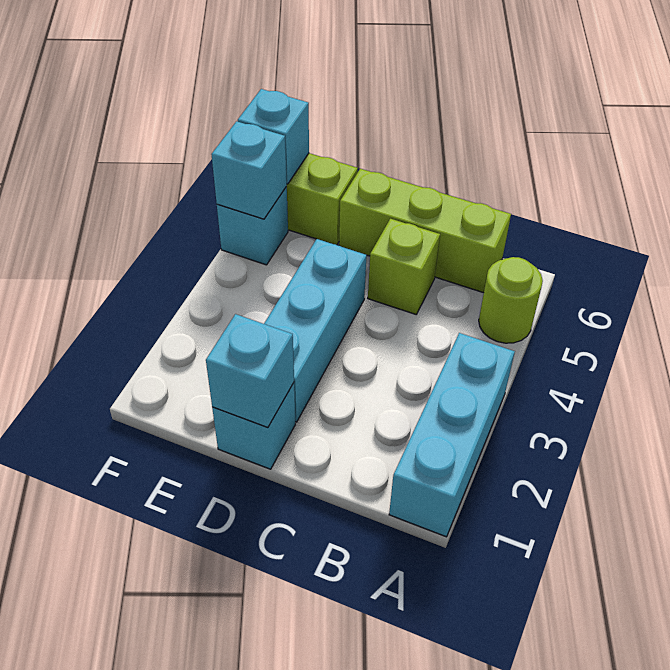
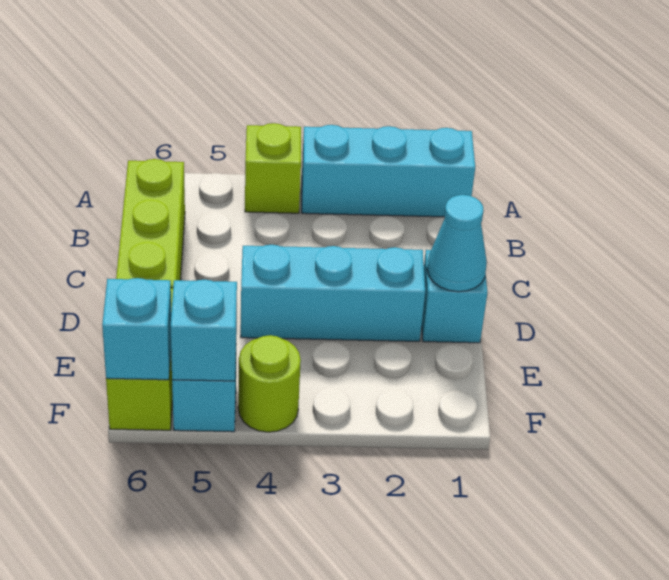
lime round brick A5 level 1 -> lime round brick F4 level 1
lime brick C5 level 1 -> lime brick A4 level 1
cyan brick D1 level 2 -> cyan cone D1 level 2

